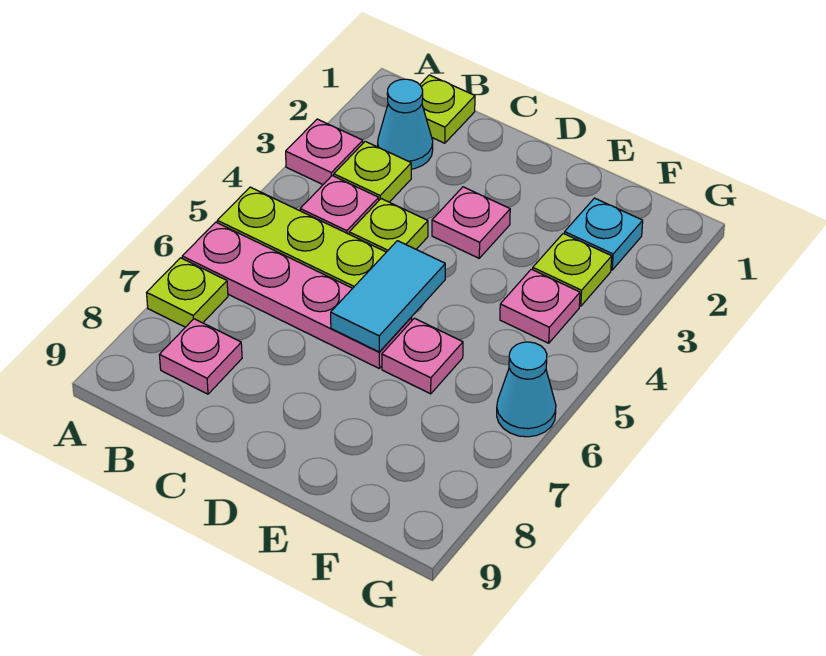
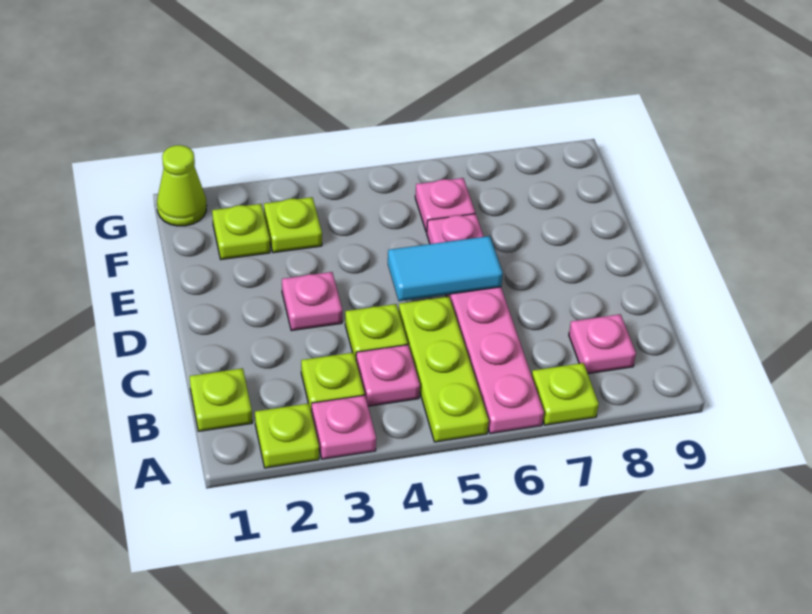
none -> lime plate A2 level 1
cyan cone B2 level 1 -> none
cyan plate F2 level 1 -> lime plate F2 level 1
pink plate F4 level 1 -> pink plate F6 level 1
none -> lime cone G1 level 1
cyan cone G6 level 1 -> none

